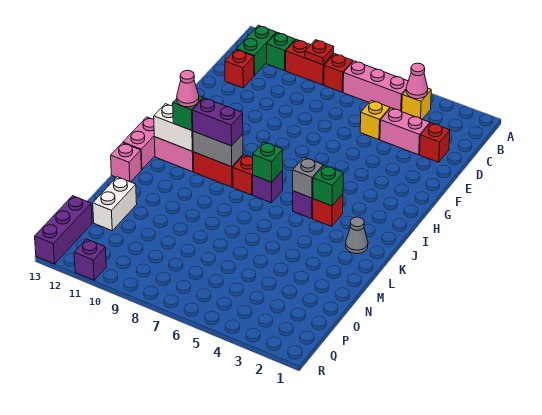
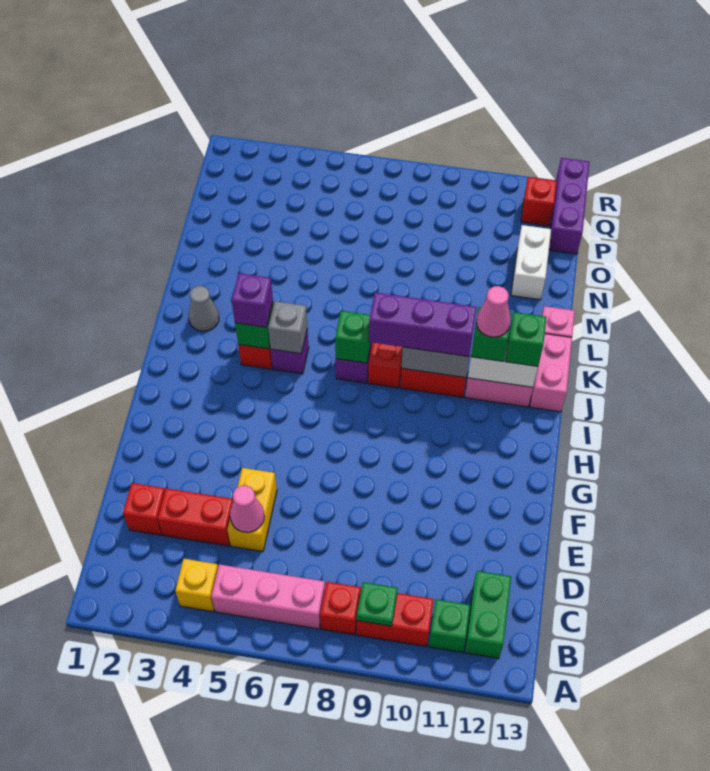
pink cone B4 level 2 -> pink cone D5 level 2
red plate B9 level 2 -> green plate B9 level 2
pink brick D3:D4 level 1 -> red brick D3:D4 level 1
yellow brick D5 level 1 -> yellow brick D5:E5 level 1
red brick D12 level 1 -> red brick Q12 level 1
purple brick J9:J10 level 3 -> purple brick J8:J10 level 3
none -> green brick J12 level 3
purple brick R11 level 1 -> purple brick J4 level 3

